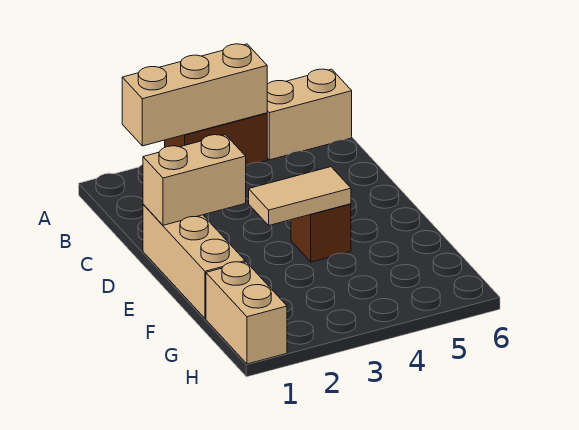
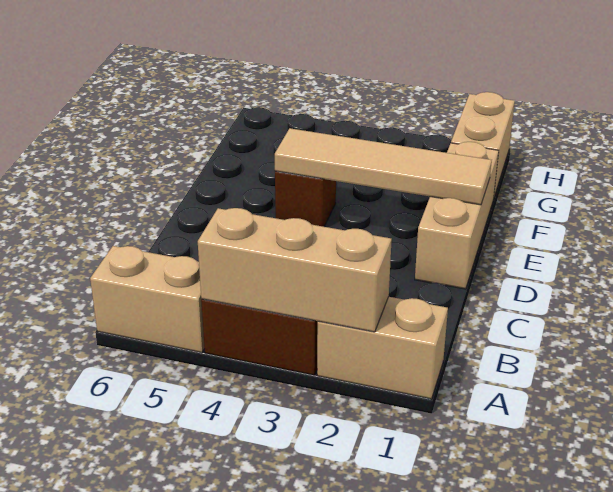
tan brick D1:D2 level 2 -> tan brick A1:A2 level 1
tan tile E3:E4 level 2 -> tan tile E1:E4 level 2

